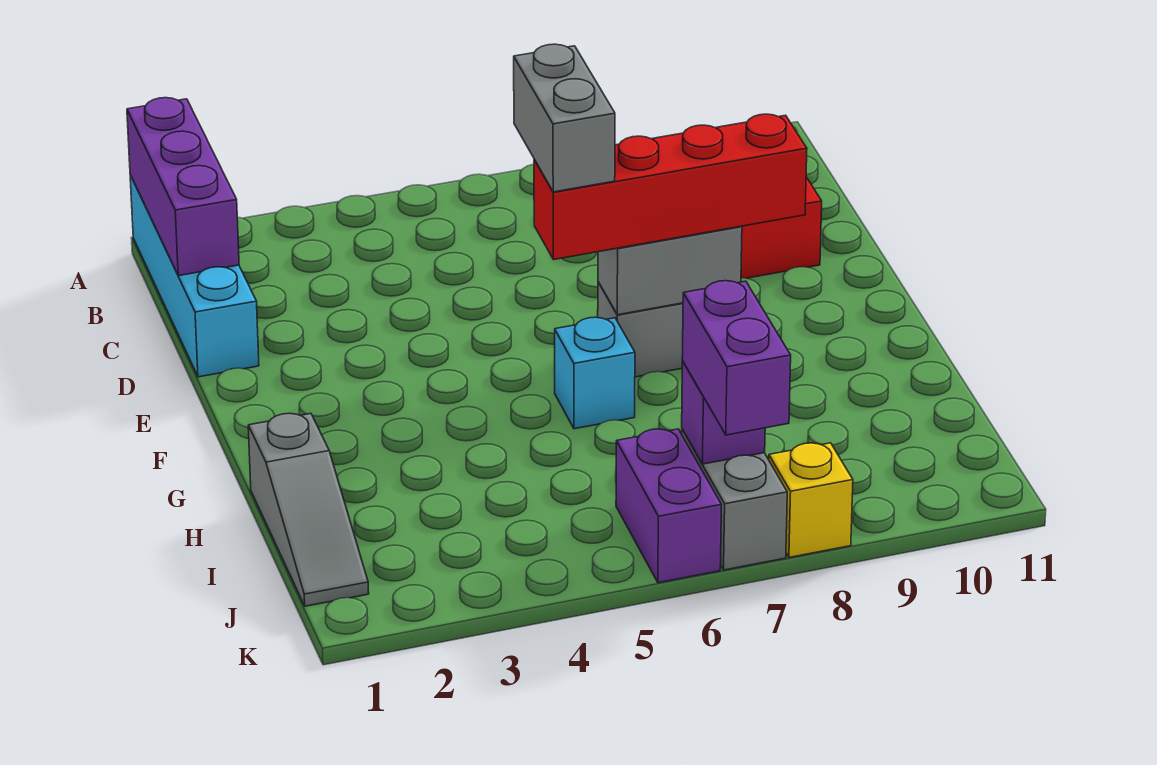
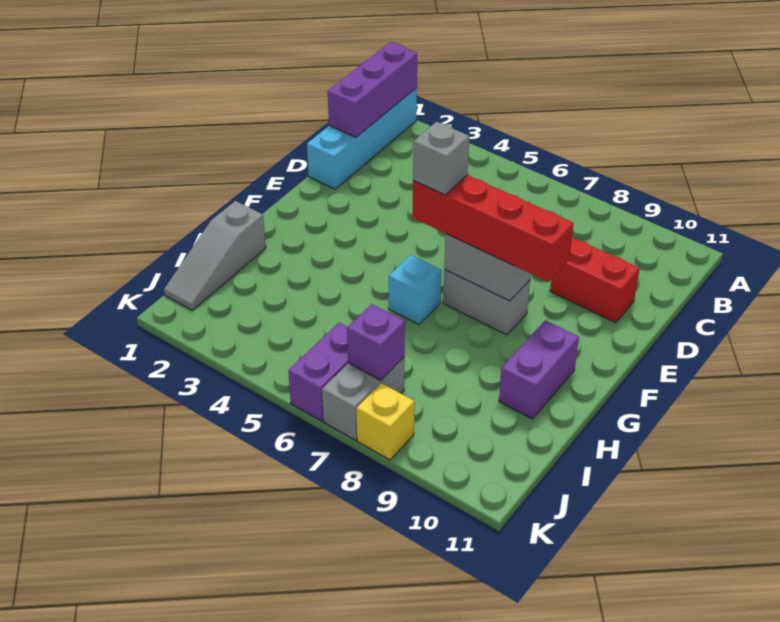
grey brick E6:F6 level 4 -> grey brick F6 level 4
purple brick J7:K7 level 3 -> purple brick G10:H10 level 1

